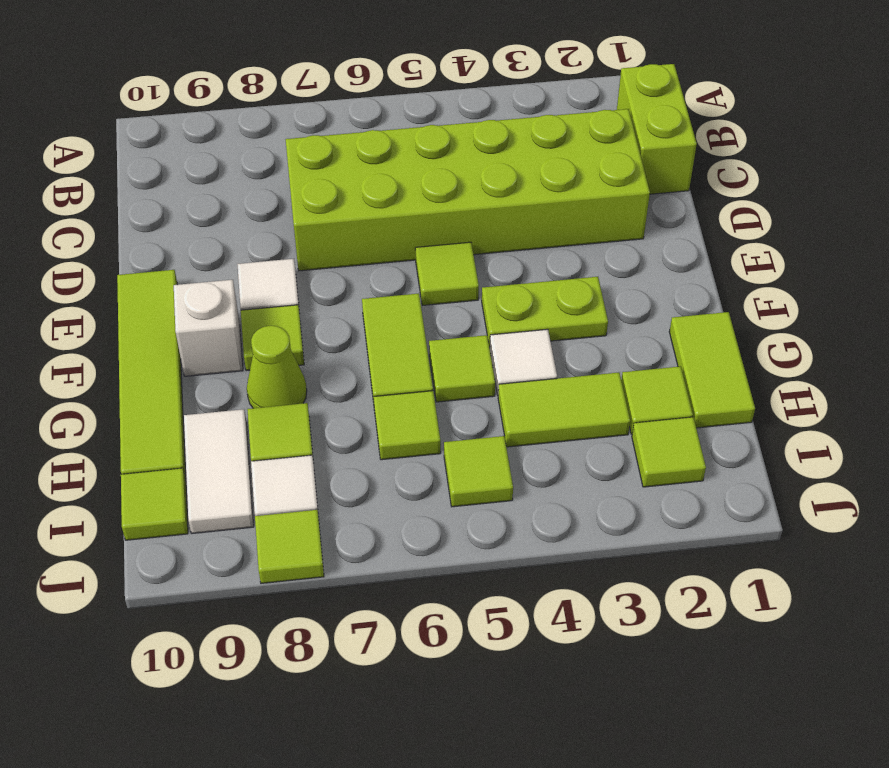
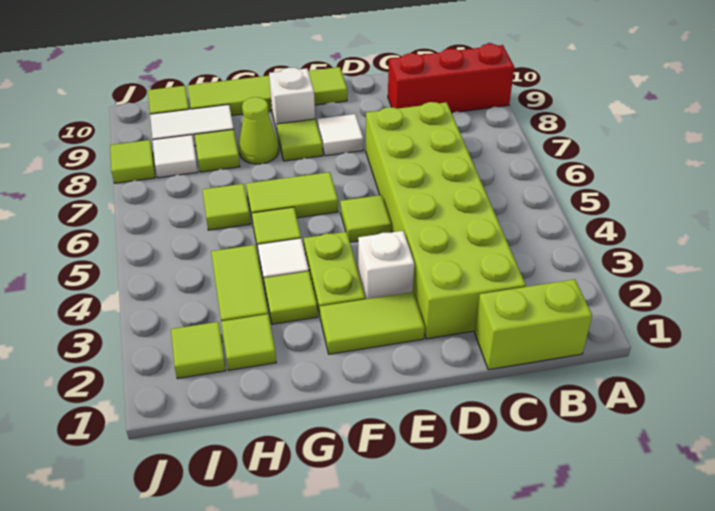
none -> red brick A9:C9 level 1
none -> white brick E3 level 1
lime tile G1:H1 level 1 -> lime tile E2:F2 level 1
lime tile I5 level 1 -> lime tile G3 level 1

